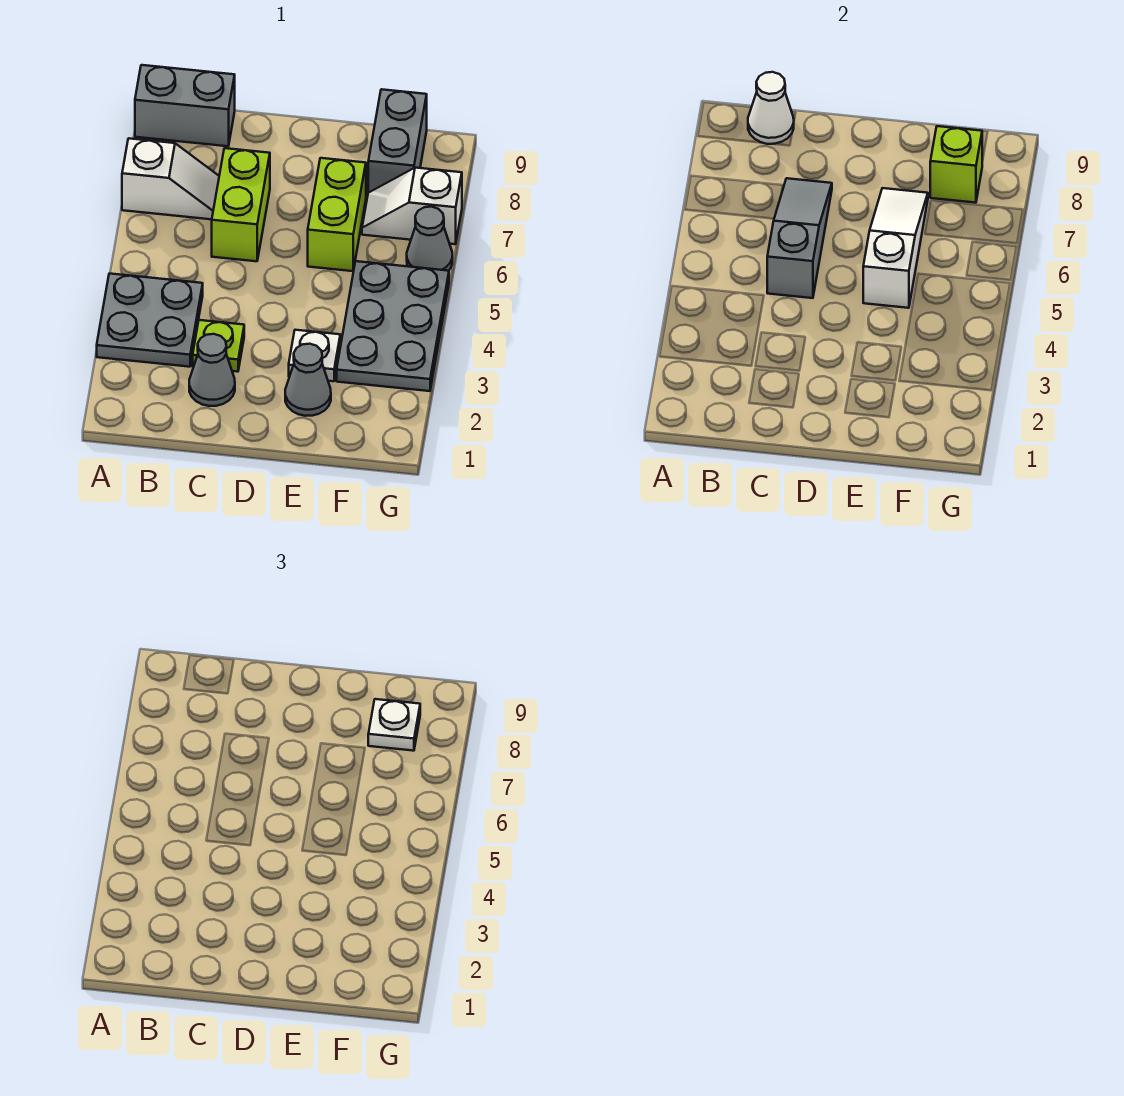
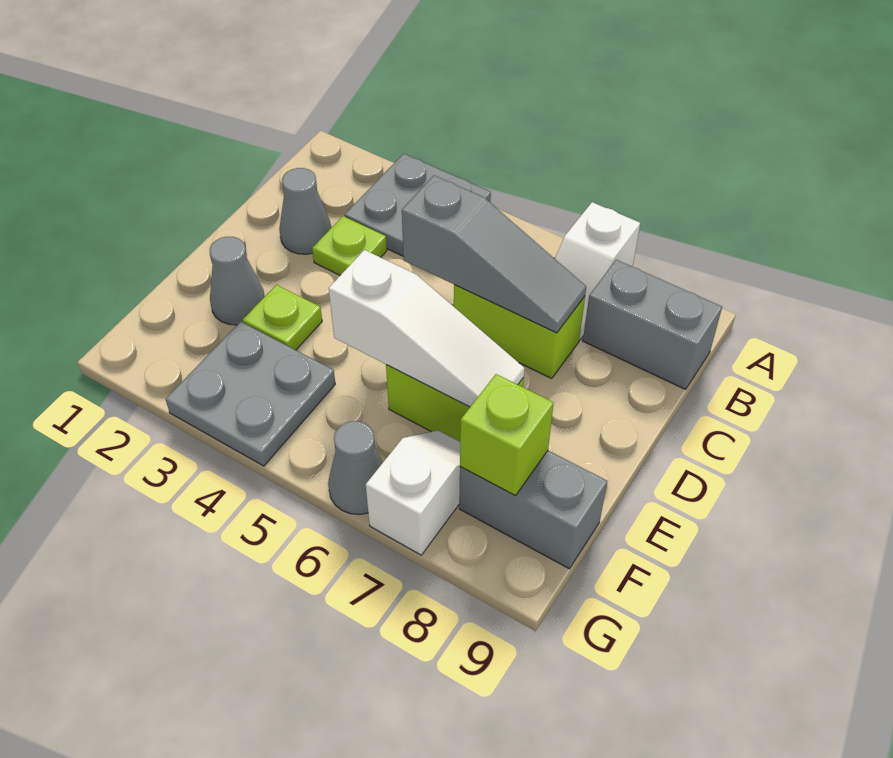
grey brick A9:B9 level 1 -> grey brick B8:B9 level 1
white cone B9 level 2 -> none
white plate E3 level 1 -> lime plate E3 level 1
grey plate F3:G5 level 1 -> grey plate F3:G4 level 1
white plate F8 level 3 -> none

